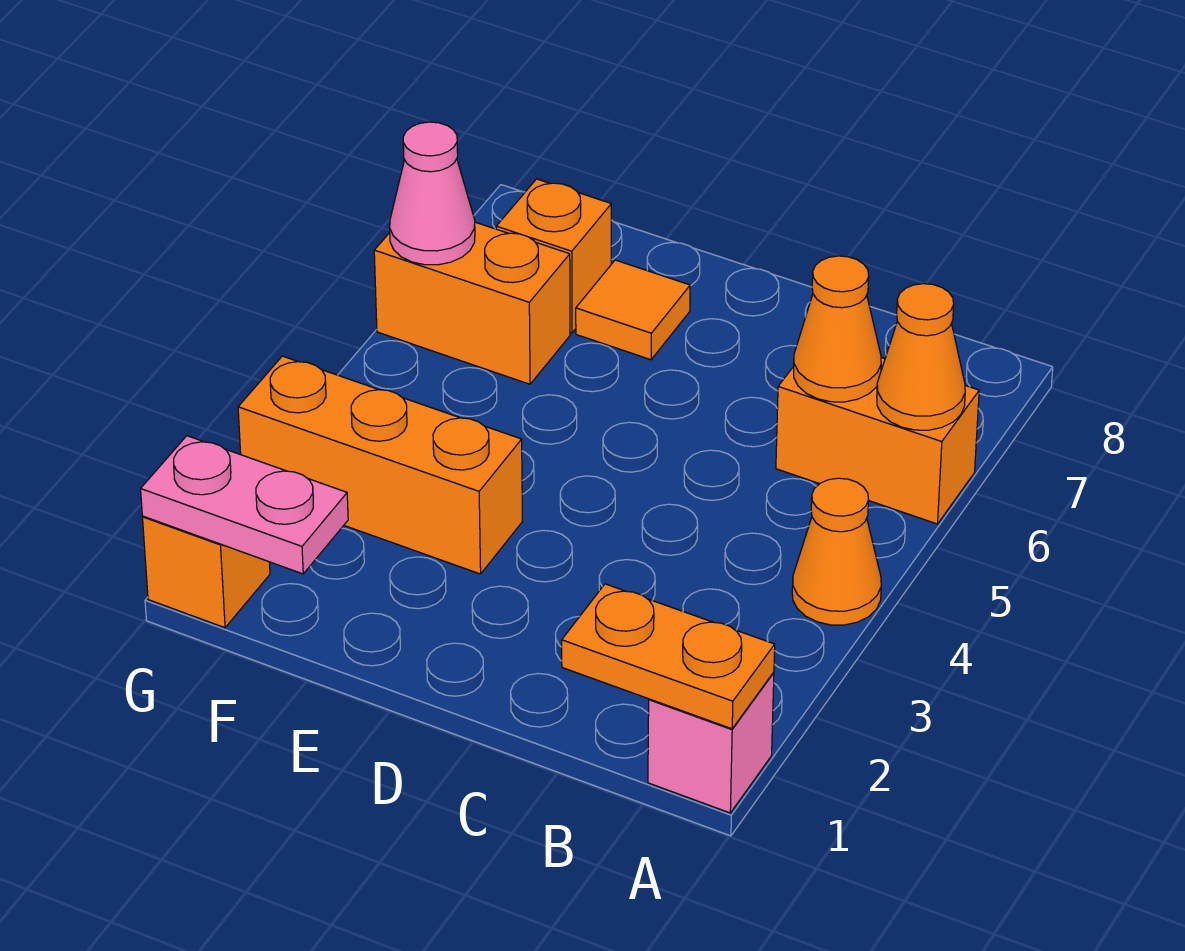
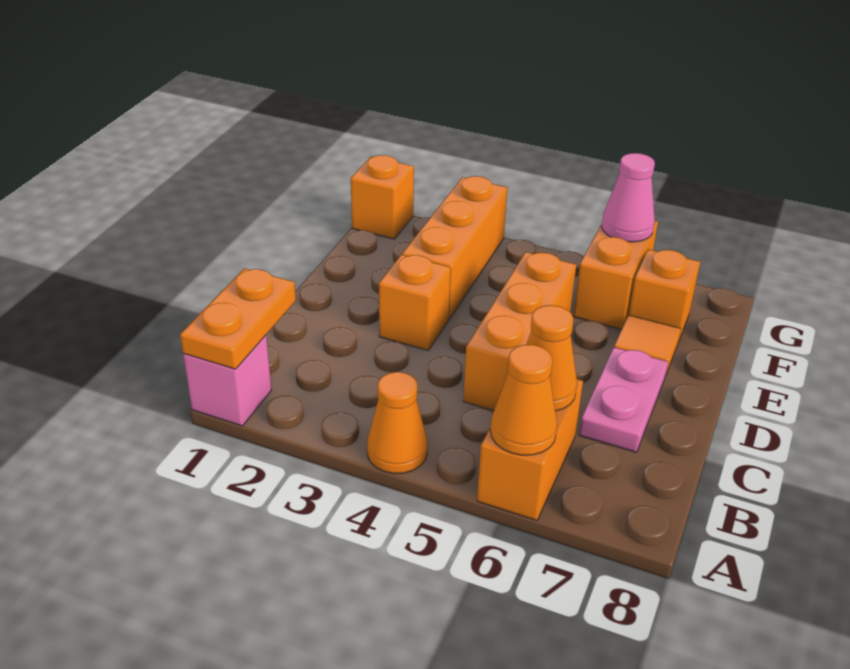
none -> orange brick C5:E5 level 1
none -> orange brick D3 level 1
pink plate F1:G1 level 2 -> pink plate C7:D7 level 1

